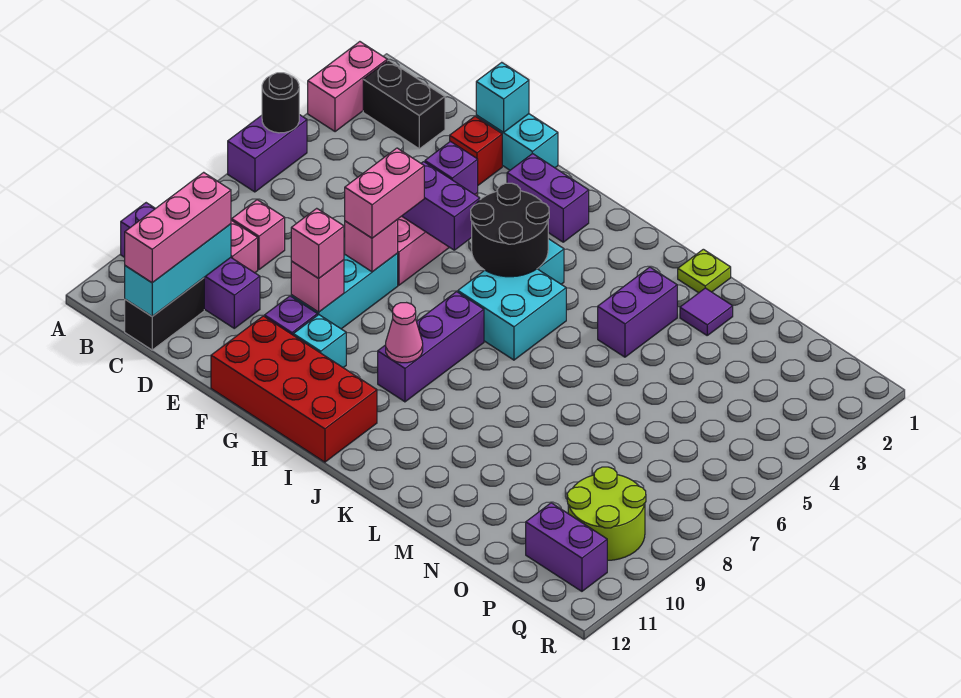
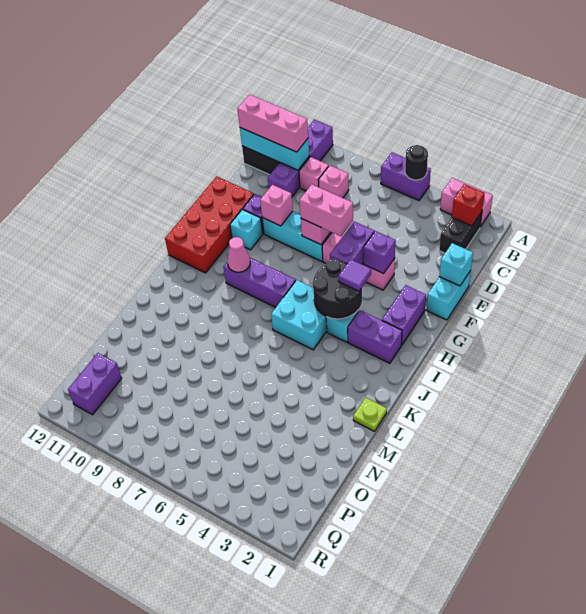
red brick E2 level 1 -> red brick B2 level 2
pink brick F9 level 3 -> none
purple brick L3:L4 level 1 -> purple brick I2:I3 level 1
purple tile M2 level 1 -> purple tile H4 level 3
lime round brick P9:Q10 level 1 -> none

